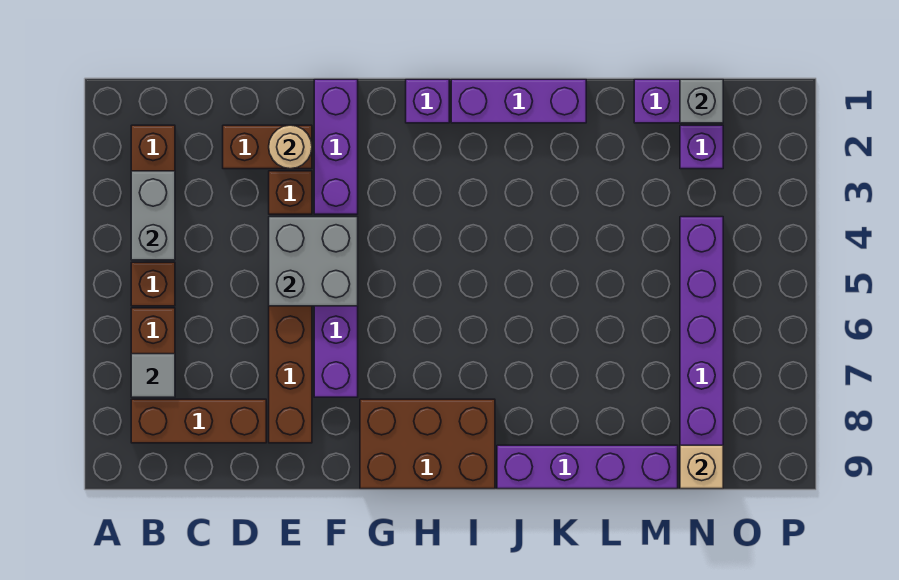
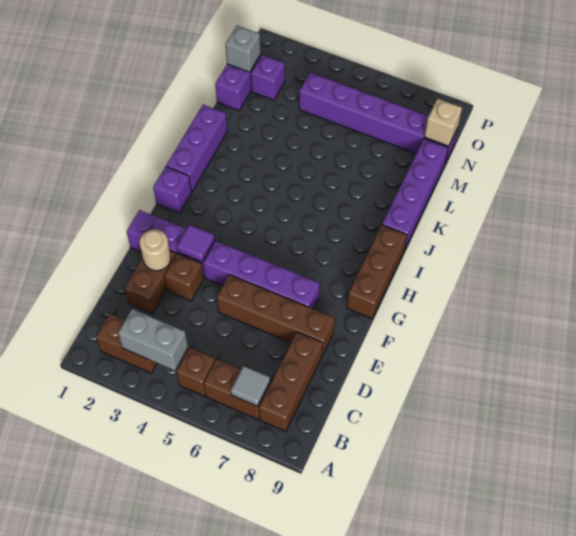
grey brick E4:F5 level 2 -> none
none -> purple tile F3 level 2
brown brick G8:I9 level 1 -> brown brick G9:I9 level 1

